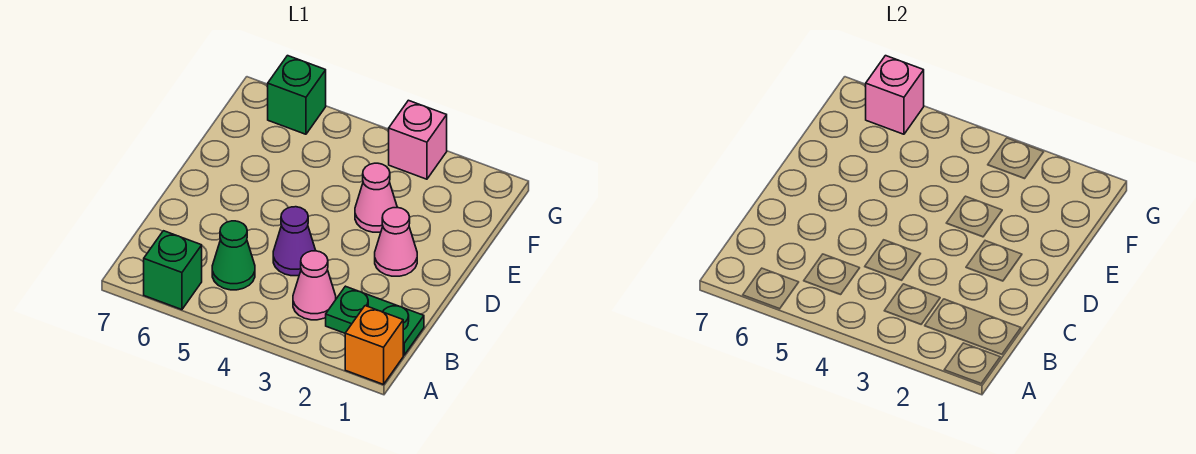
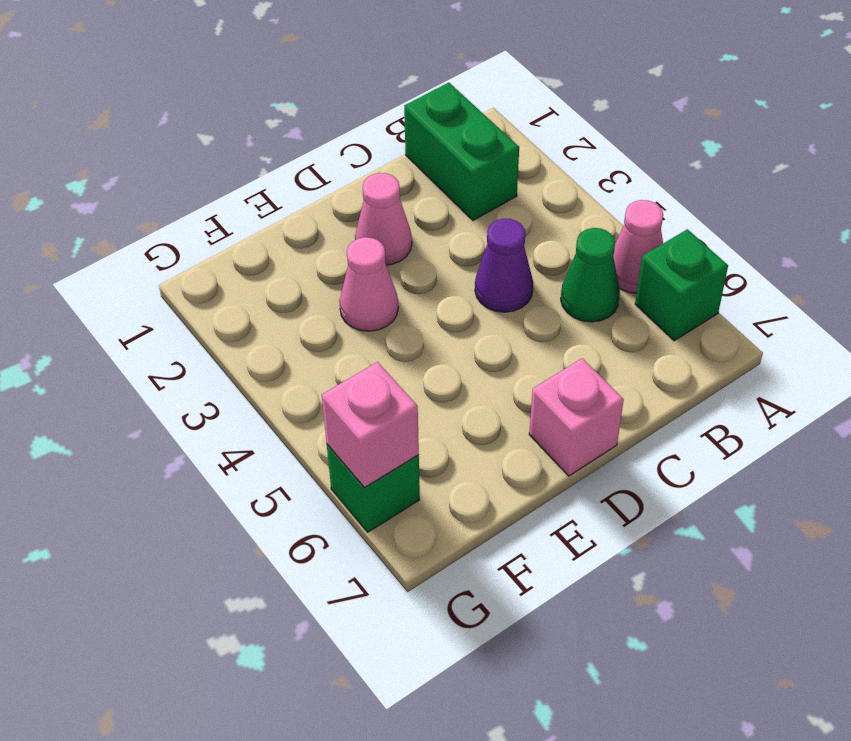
orange brick A1 level 1 -> none
green plate B1:B2 level 1 -> green brick B1:B2 level 1
pink cone B3 level 1 -> pink cone A5 level 1
pink brick G3 level 1 -> pink brick D7 level 1

